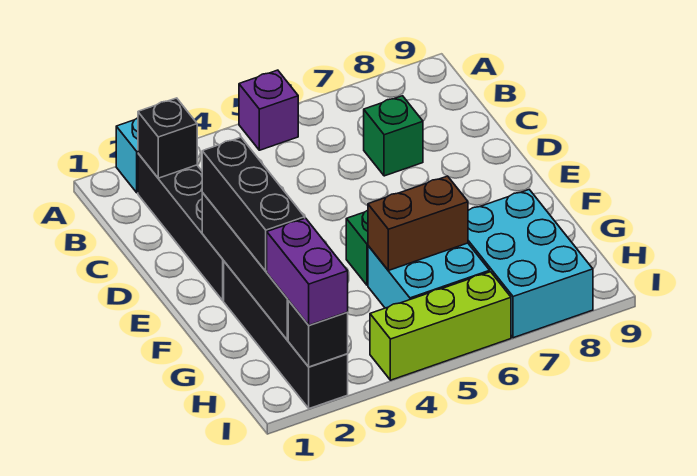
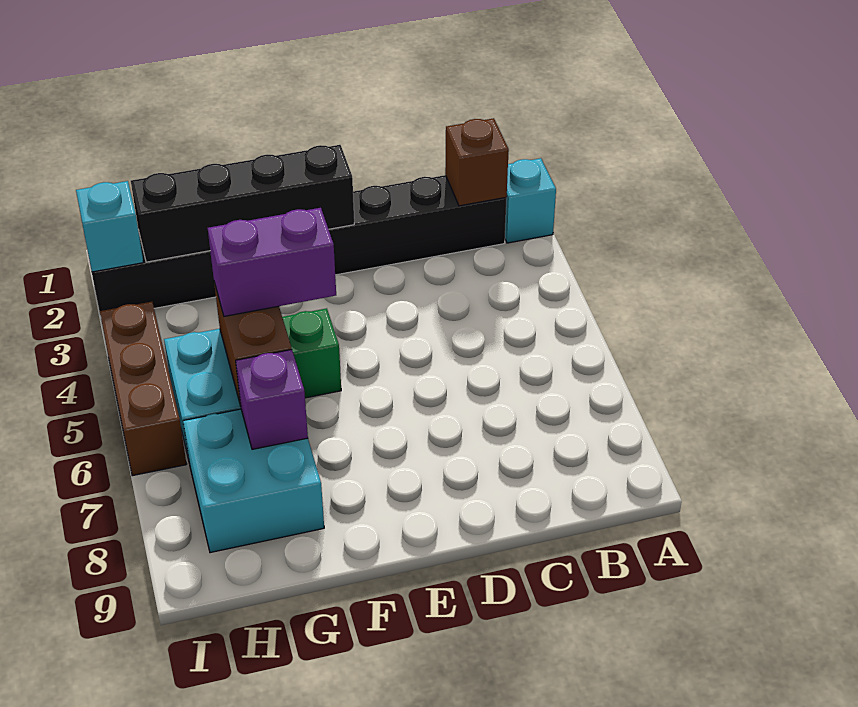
purple brick A5 level 1 -> purple brick G7 level 2
black brick B2 level 2 -> brown brick B2 level 2
green brick C7 level 1 -> none
black brick E2:G2 level 3 -> none
cyan brick G7:I8 level 1 -> cyan brick G7:H8 level 1
purple brick H2:I2 level 3 -> purple brick F5:G5 level 3
black brick I2 level 2 -> cyan brick I2 level 2
lime brick I4:I6 level 1 -> brown brick I4:I6 level 1

